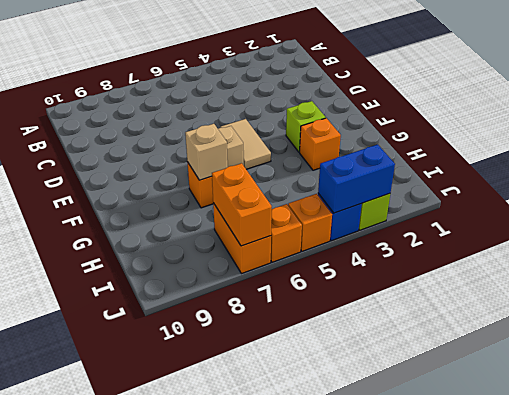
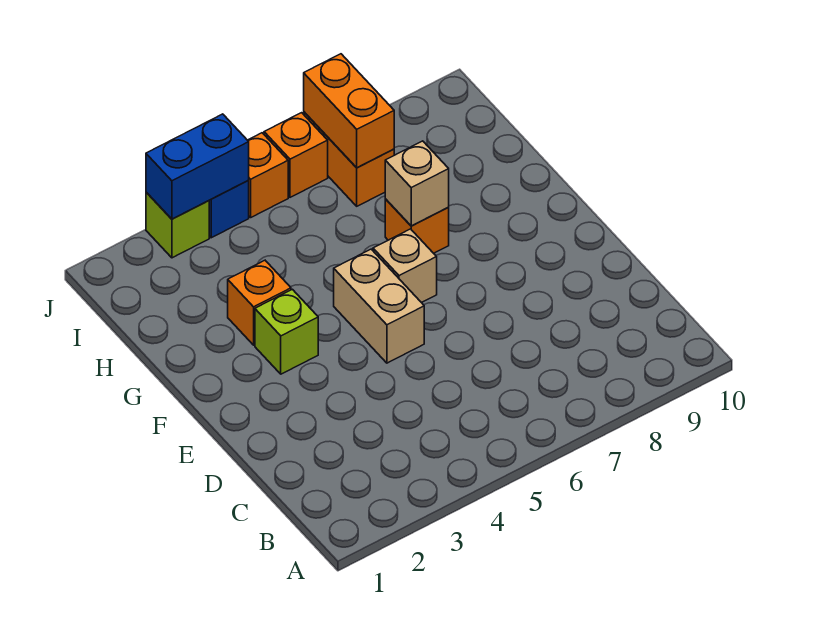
tan tile E5:F5 level 1 -> tan brick E5:F5 level 1

